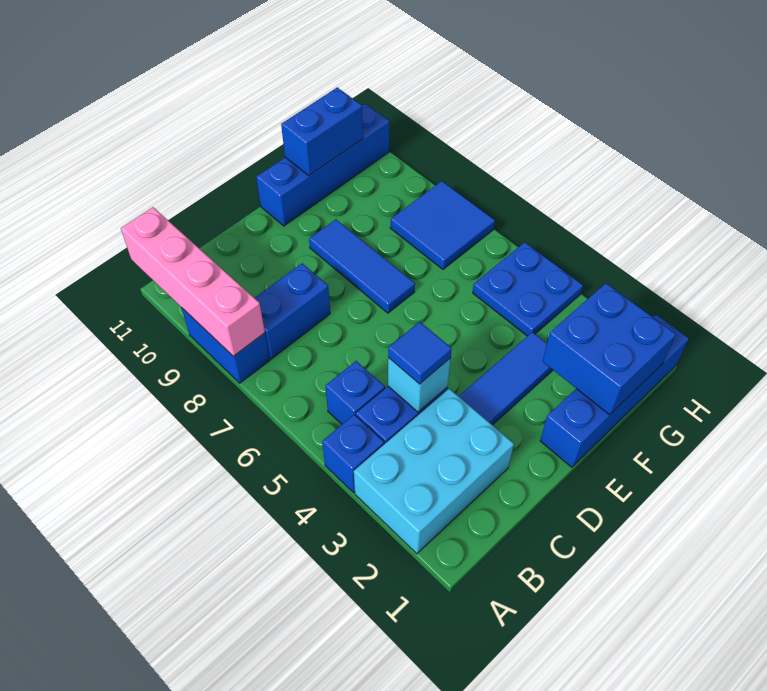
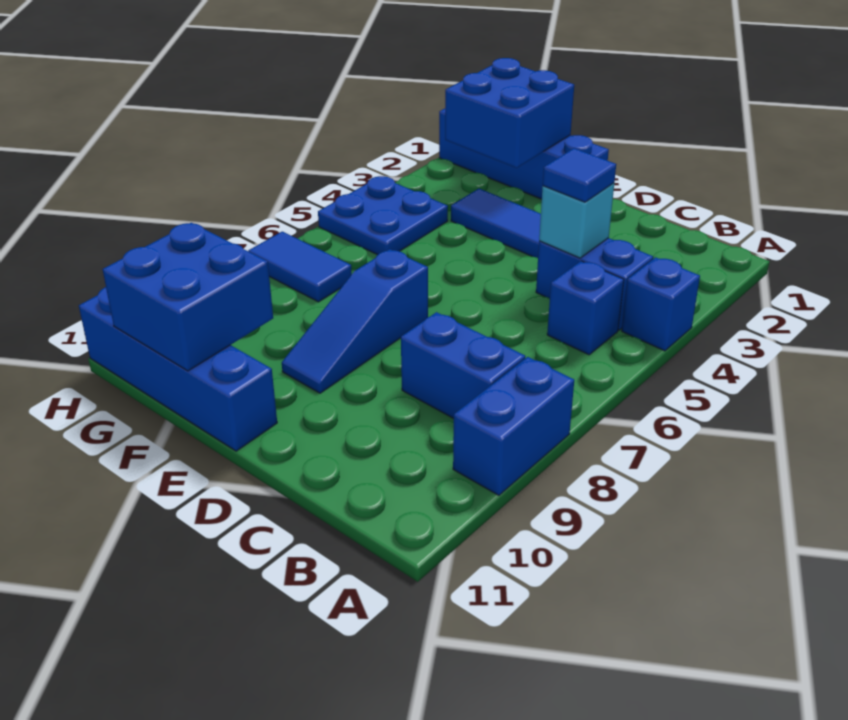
cyan brick A2:C3 level 1 -> none
pink brick A8:A11 level 2 -> none
blue tile E7:E9 level 1 -> blue slope E7:E9 level 1 top 7
blue brick F11:G11 level 2 -> blue brick F10:G11 level 2
blue tile G7:H8 level 1 -> blue tile G7:H7 level 1

